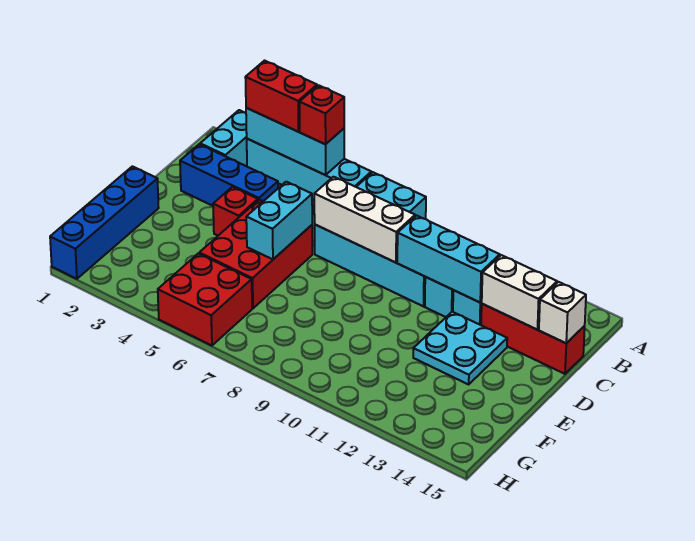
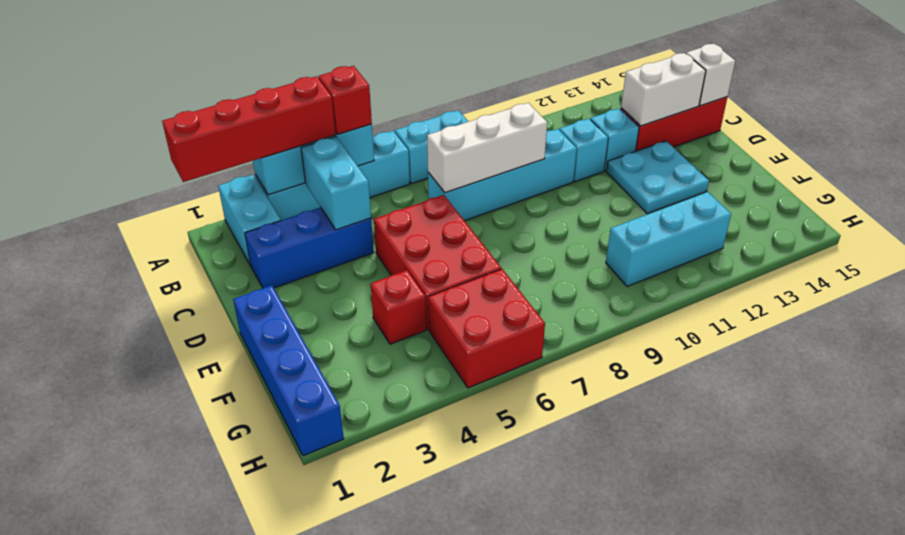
red brick A3:A4 level 3 -> red brick A1:A4 level 3
cyan brick C10:C12 level 2 -> cyan brick G10:G12 level 1
red brick D4 level 1 -> red brick F4 level 1
cyan brick D6:E6 level 2 -> cyan brick B4:C4 level 2

